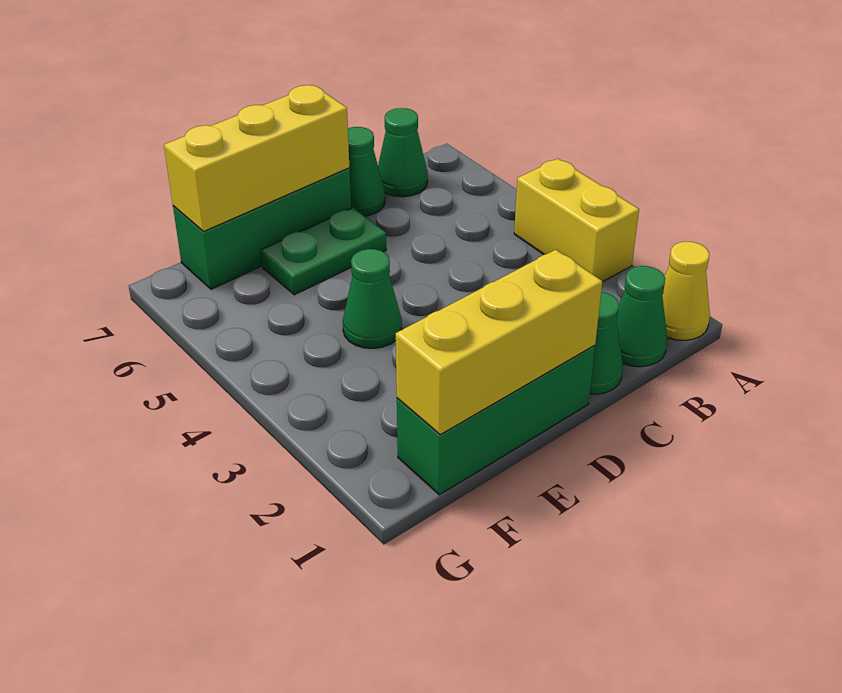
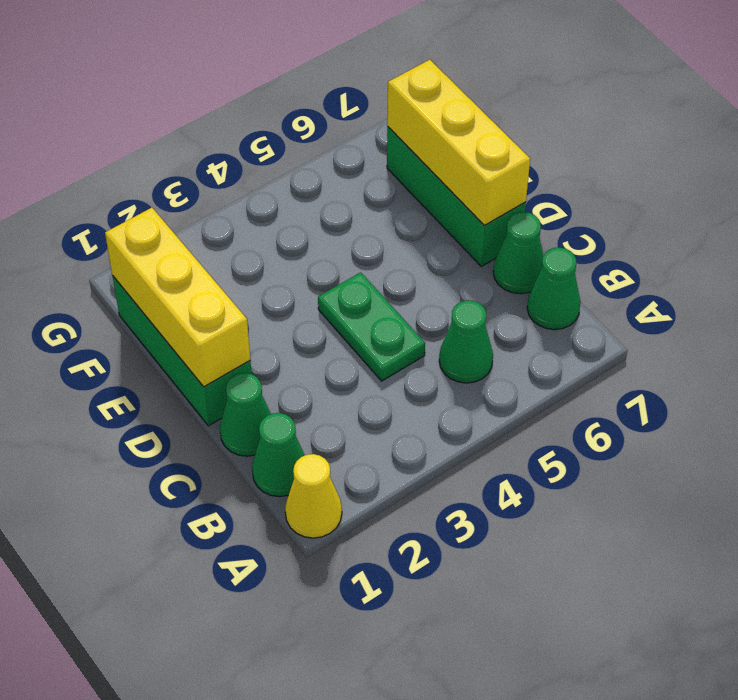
yellow brick A3:A4 level 1 -> none
green plate D6:E6 level 1 -> green plate C4:D4 level 1
green cone E4 level 1 -> green cone B5 level 1

